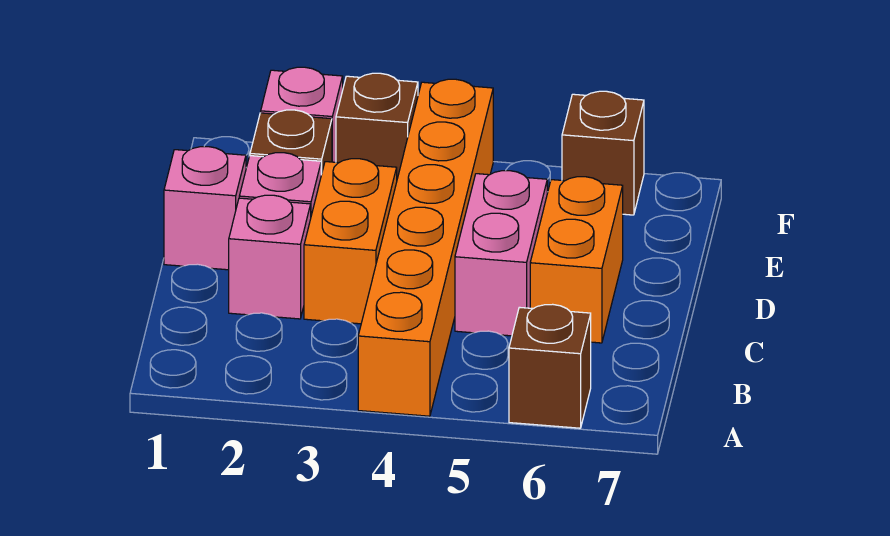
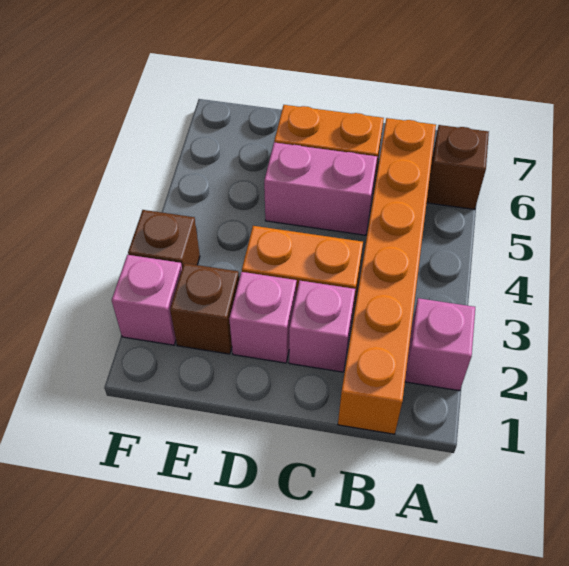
orange brick A4:F4 level 1 -> orange brick B1:B6 level 1
pink brick D1 level 1 -> pink brick A2 level 1
brown brick F6 level 1 -> none

